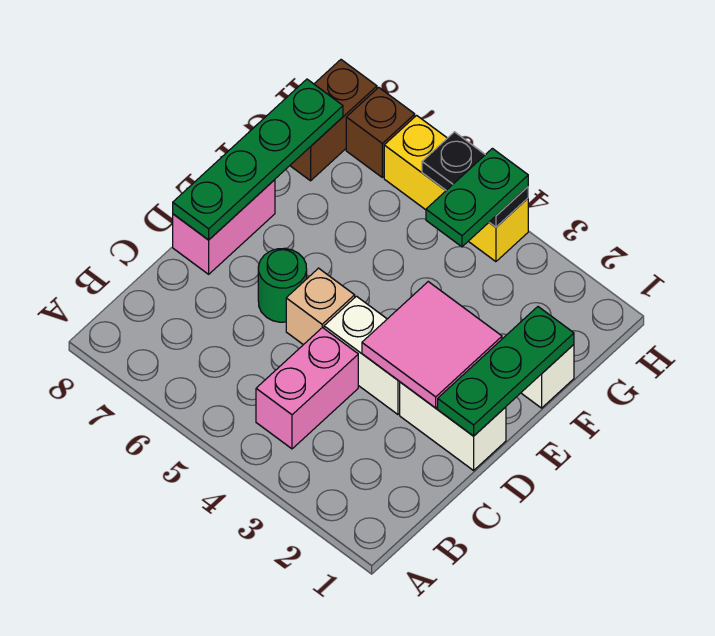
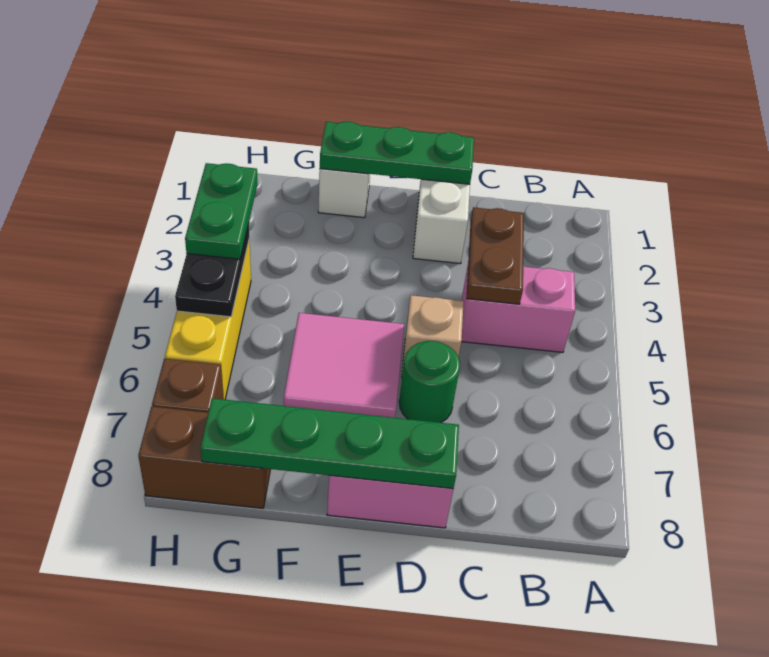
none -> brown plate C3:C4 level 2
pink tile D2:E3 level 2 -> pink tile E5:F6 level 1
white brick D3:D4 level 1 -> none
green plate G4:H4 level 3 -> green plate H3:H4 level 3

